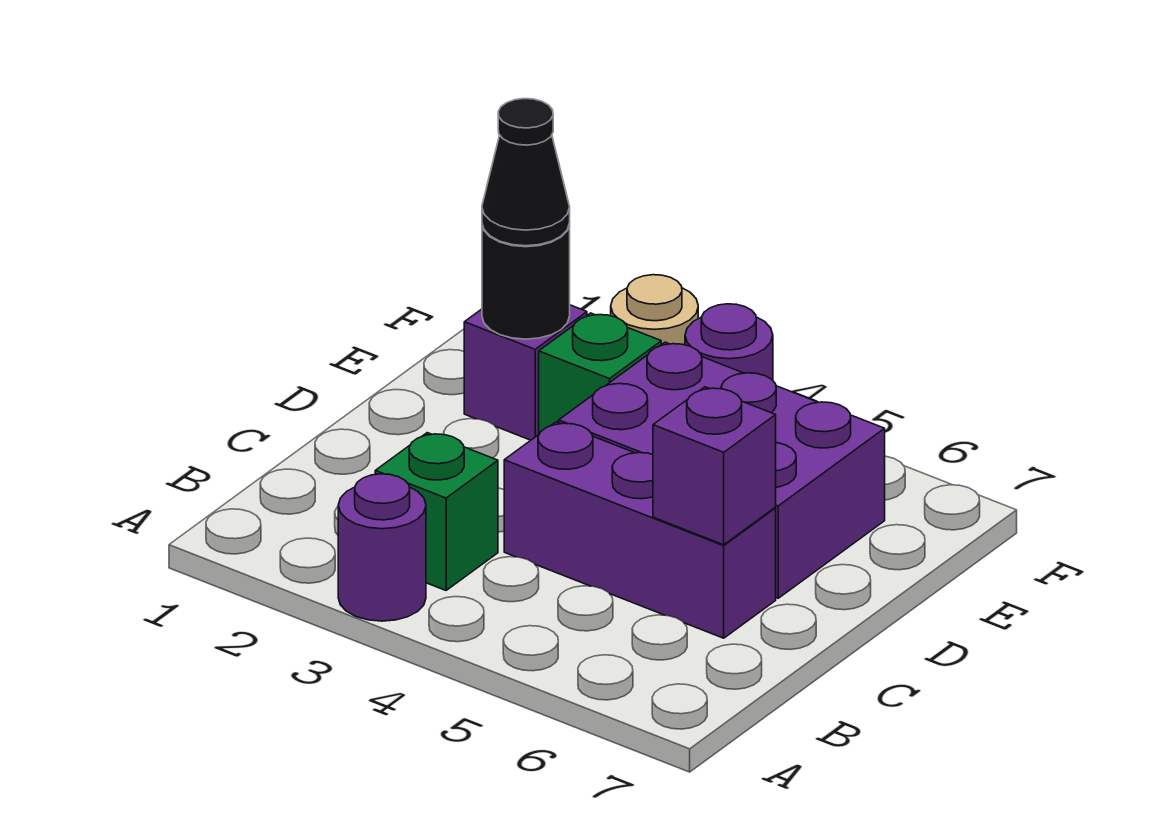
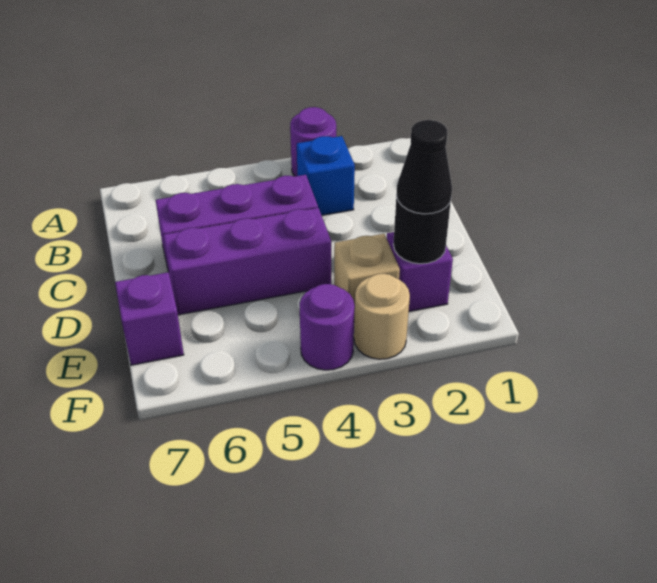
green brick B3 level 1 -> blue brick B3 level 1
purple brick C6 level 2 -> purple brick E7 level 1
purple brick D4:E6 level 1 -> purple brick D4:D6 level 1
green brick E3 level 1 -> tan brick E3 level 1

